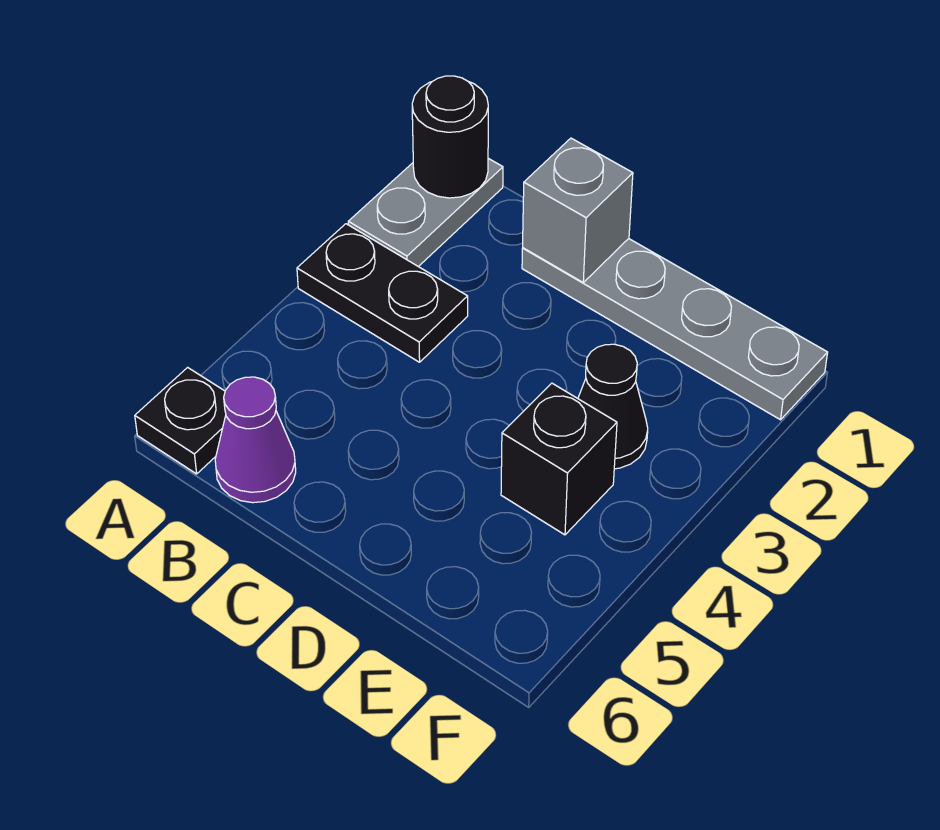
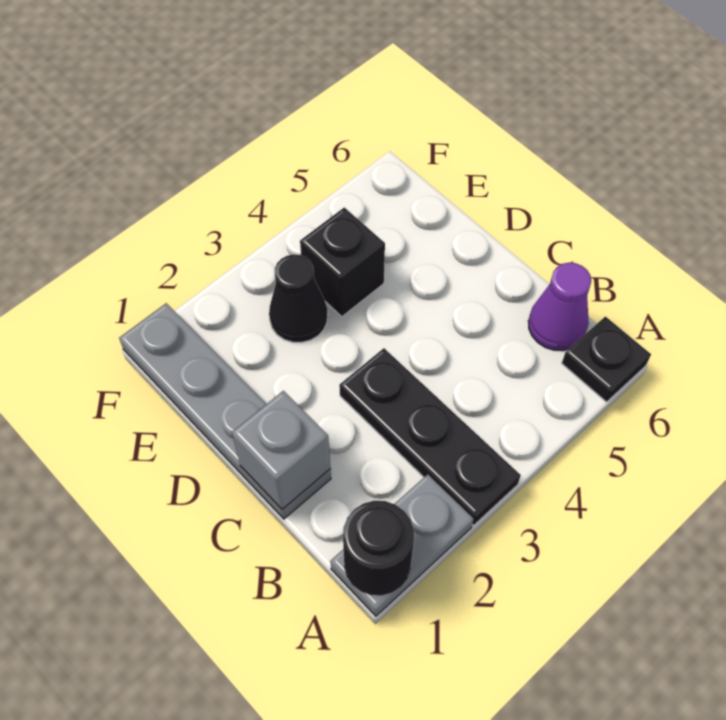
black plate A3:B3 level 1 -> black plate A3:C3 level 1

